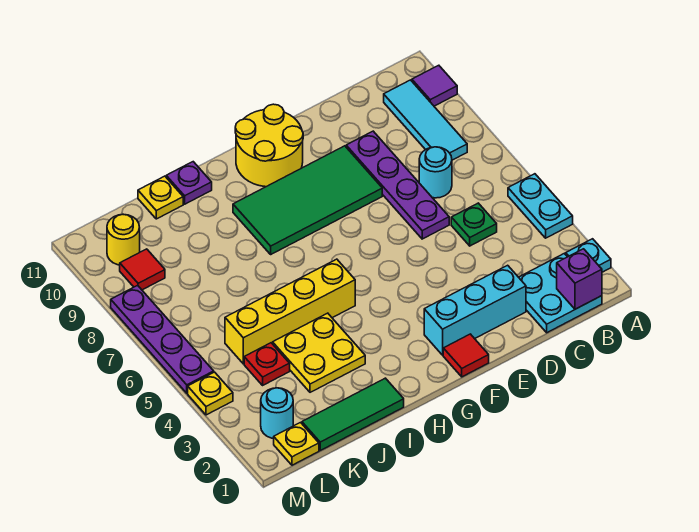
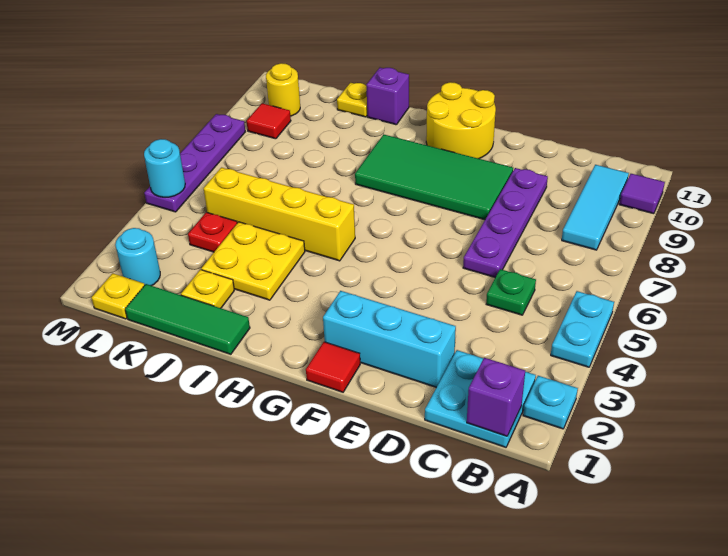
cyan round brick C7 level 1 -> cyan round brick M5 level 2
purple plate I11 level 1 -> purple brick I11 level 1
yellow plate M4 level 1 -> yellow plate J2 level 1

